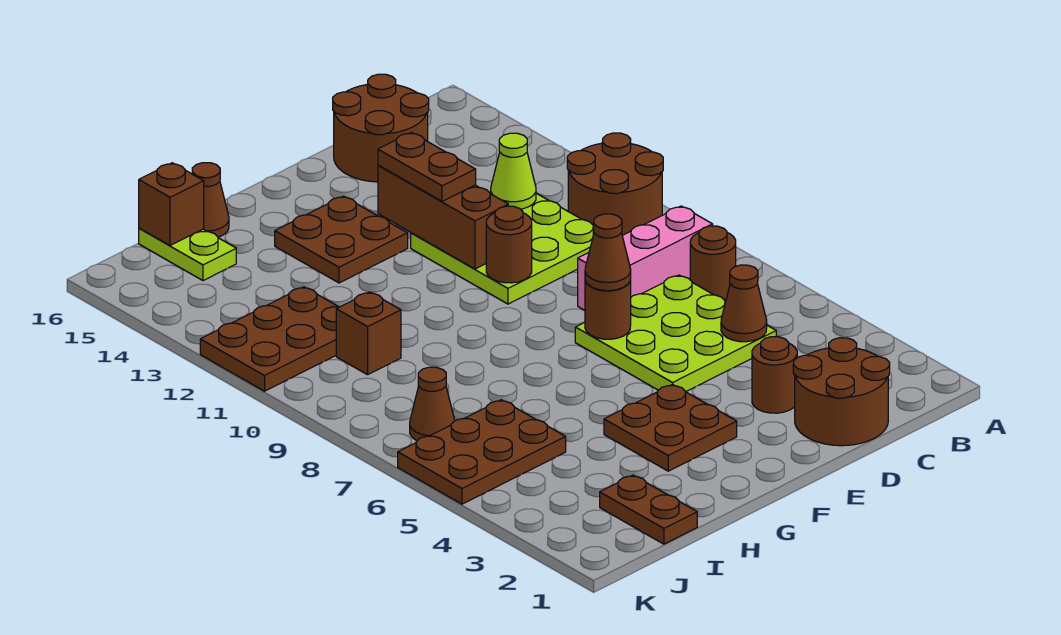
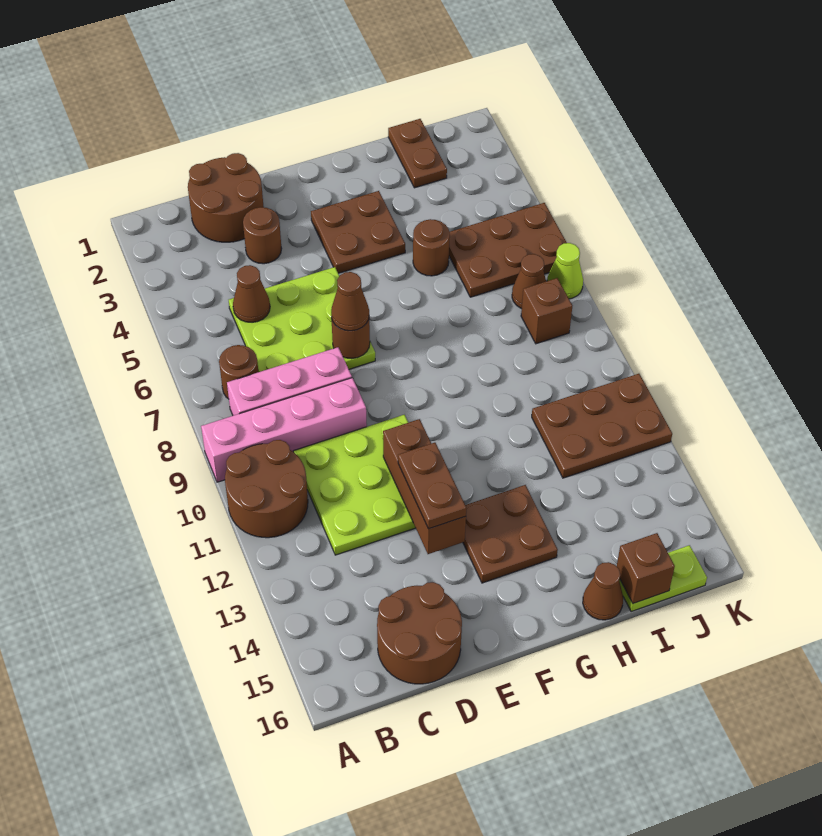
none -> pink brick A9:D9 level 1
lime cone C12 level 2 -> lime cone K7 level 1
brown round brick E10 level 2 -> brown round brick H5 level 1
brown brick I10 level 1 -> brown brick J8 level 1
lime plate I15:I16 level 1 -> lime plate I16:J16 level 1

